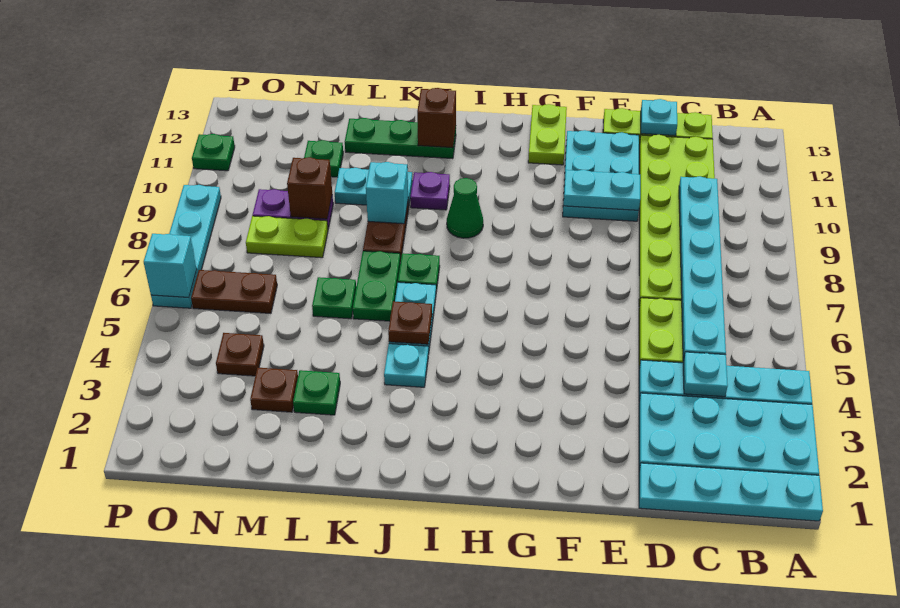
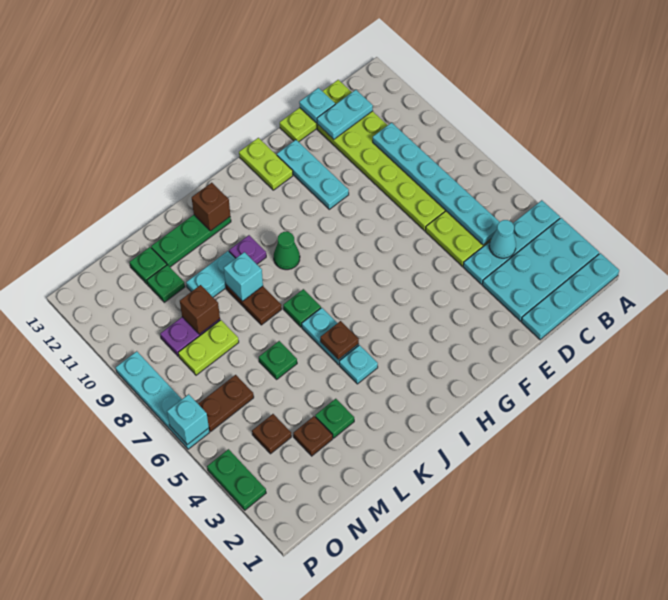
cyan plate C4 level 2 -> cyan cone C4 level 2
cyan plate E10:F12 level 1 -> cyan plate F10:F12 level 1
cyan plate E10:F10 level 2 -> cyan plate C12:D12 level 2
green plate K6:K7 level 1 -> green plate P3:P4 level 1
green plate P11 level 1 -> green plate M12 level 1

